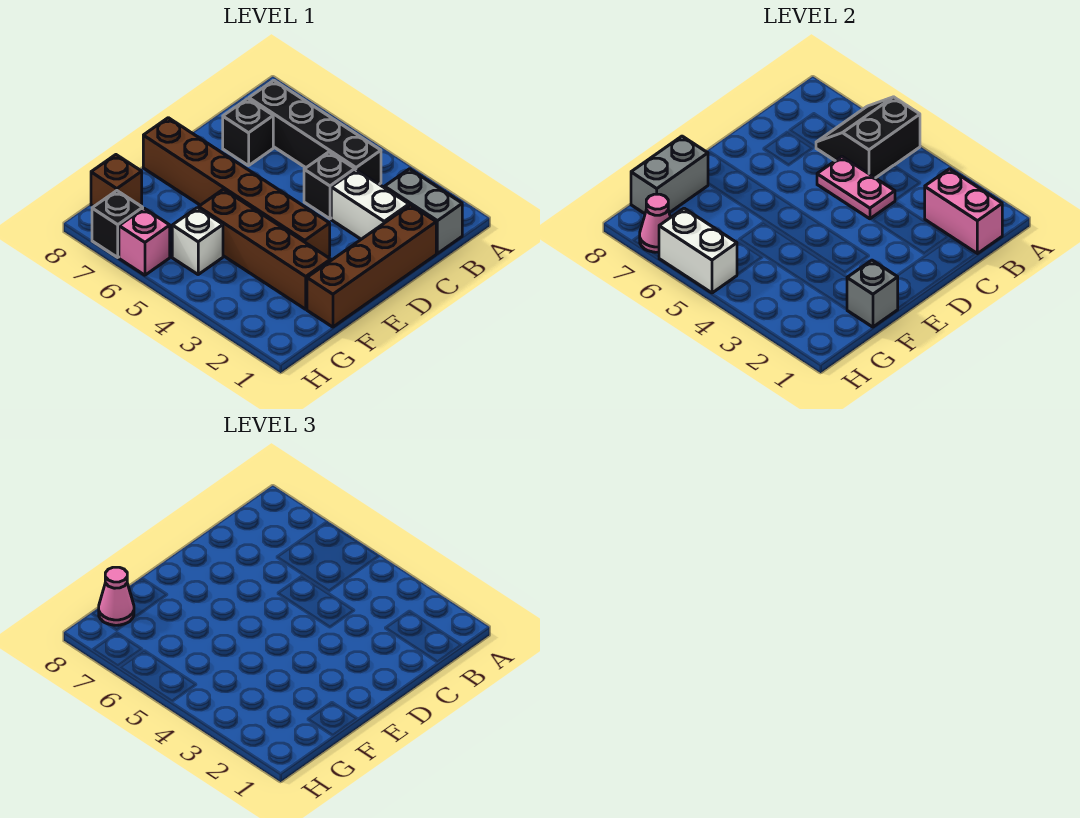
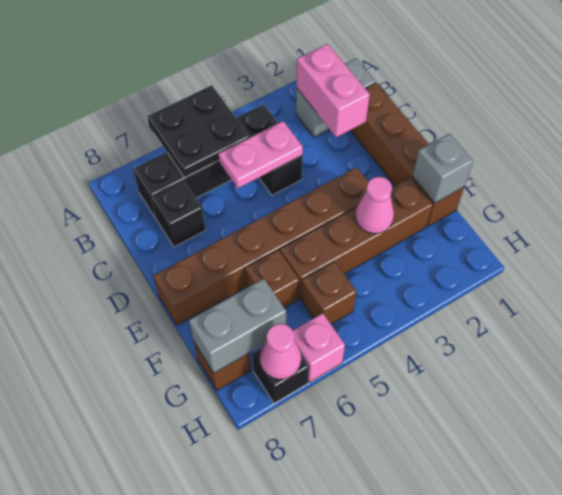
black slope A5:B6 level 2 top 5 -> black plate A5:B6 level 2
pink brick B1:B2 level 2 -> pink brick B2:C2 level 2
white brick C2:C3 level 1 -> none
none -> brown brick F6 level 1
grey brick F8:G8 level 2 -> grey brick G7:G8 level 2
white brick G5 level 1 -> brown brick G5 level 1
pink cone G8 level 3 -> pink cone F3 level 2
white brick H5:H6 level 2 -> none

